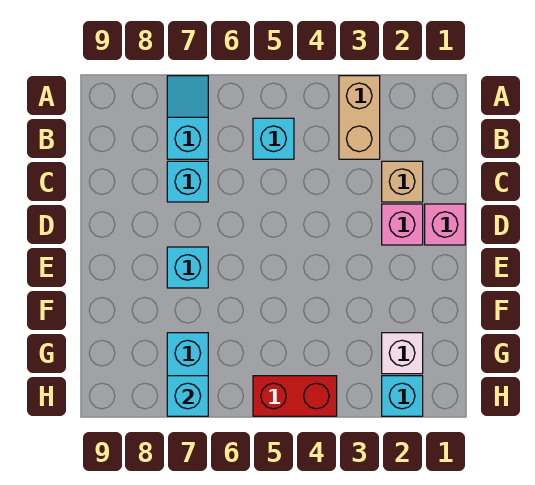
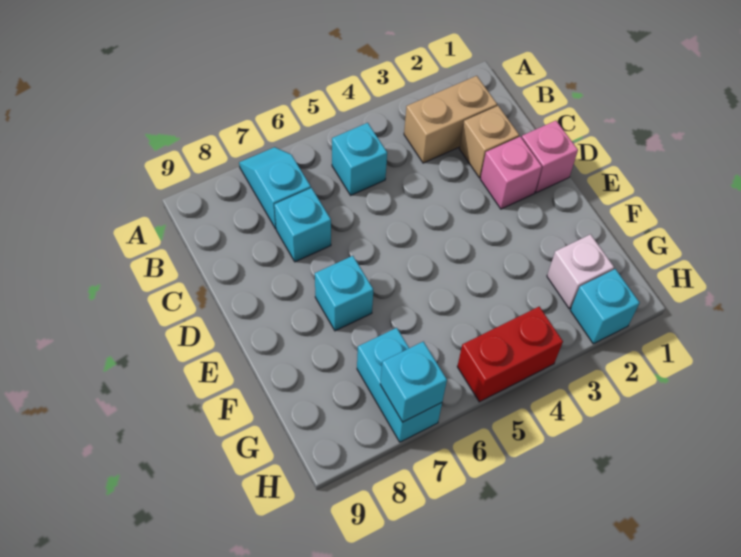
tan brick A3:B3 level 1 -> tan brick B2:B3 level 1

